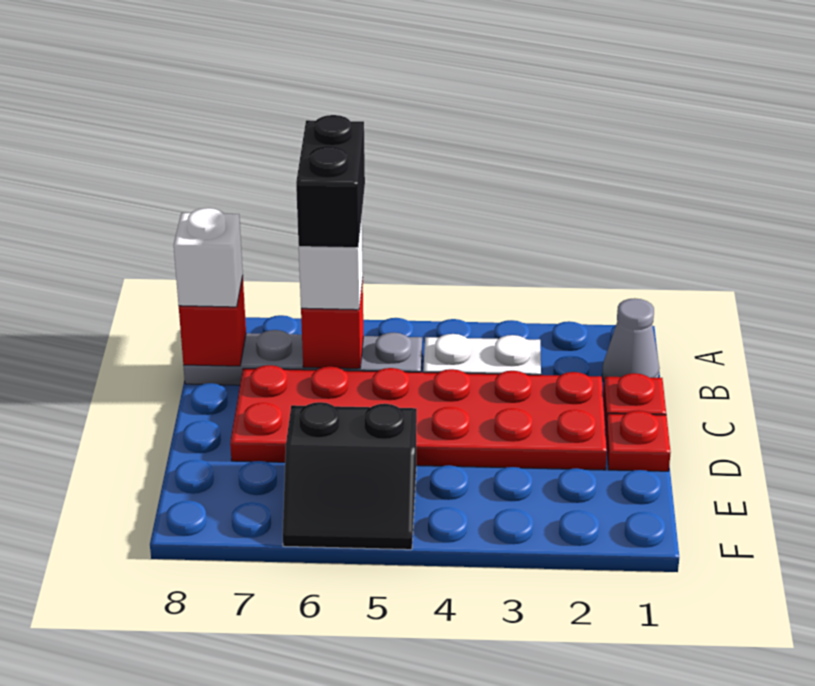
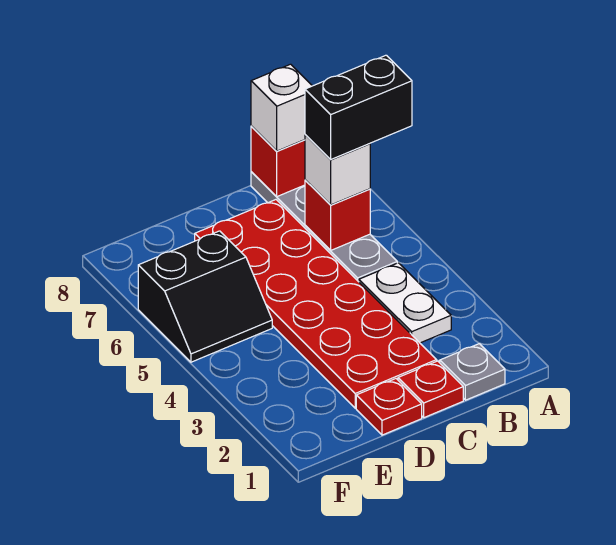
grey cone B1 level 1 -> grey plate B1 level 1
black slope E5:F6 level 1 top E -> black slope E5:F6 level 1 top 6

